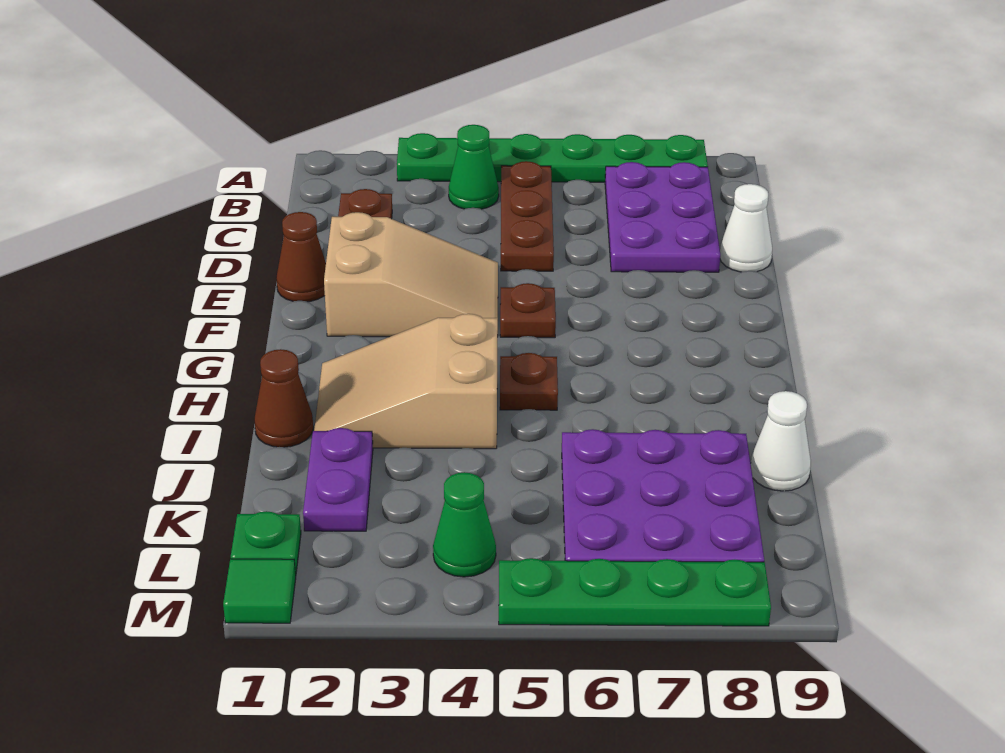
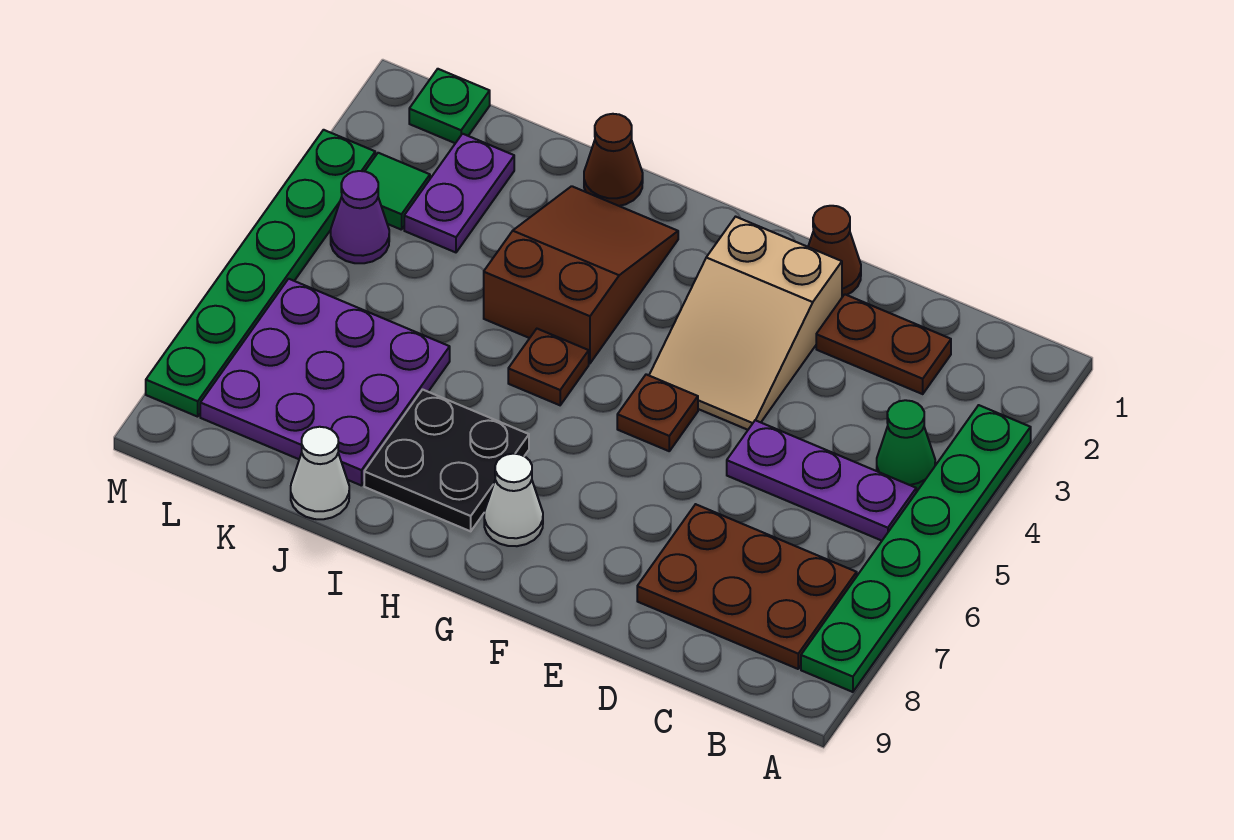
brown plate B5:D5 level 1 -> purple plate B5:D5 level 1
purple plate B7:D8 level 1 -> brown plate B7:D8 level 1
white cone D9 level 1 -> white cone G8 level 1
tan slope H2:I4 level 1 top 4 -> brown slope H2:I4 level 1 top 4
none -> black plate H7:I8 level 1
purple plate J2:K2 level 1 -> purple plate K2:K3 level 1
green cone L4 level 1 -> purple cone L4 level 1
green tile M1 level 1 -> green tile L3 level 1
green plate M5:M8 level 1 -> green plate M3:M8 level 1

